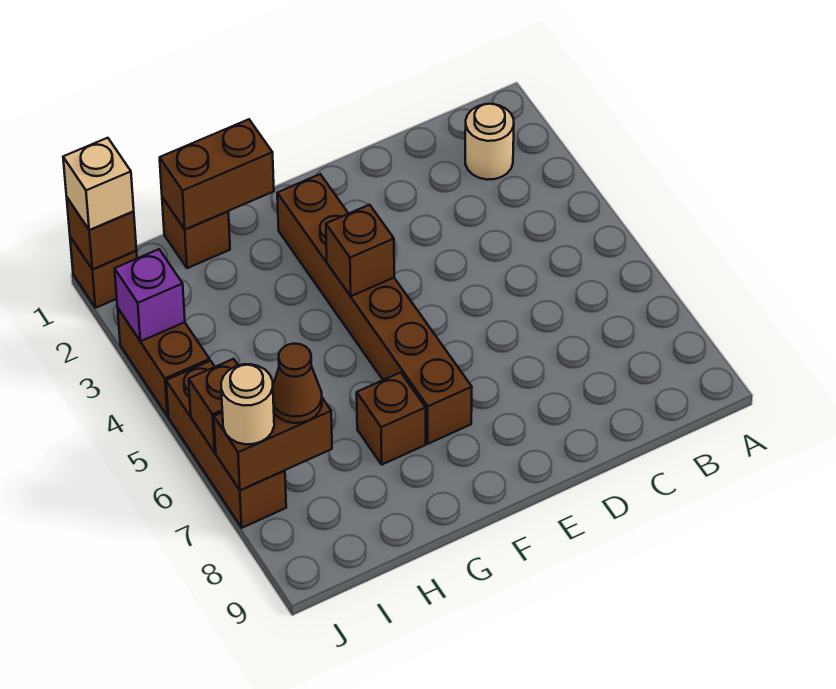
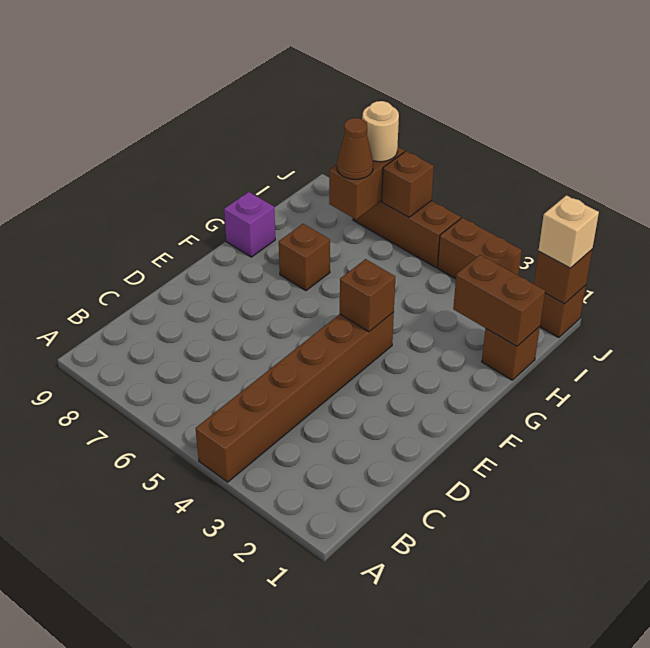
tan round brick B2 level 1 -> none
brown brick F2:F7 level 1 -> brown brick A4:F4 level 1
brown brick G1:H1 level 2 -> brown brick H1:H2 level 2
purple brick J3 level 2 -> purple brick G9 level 1

